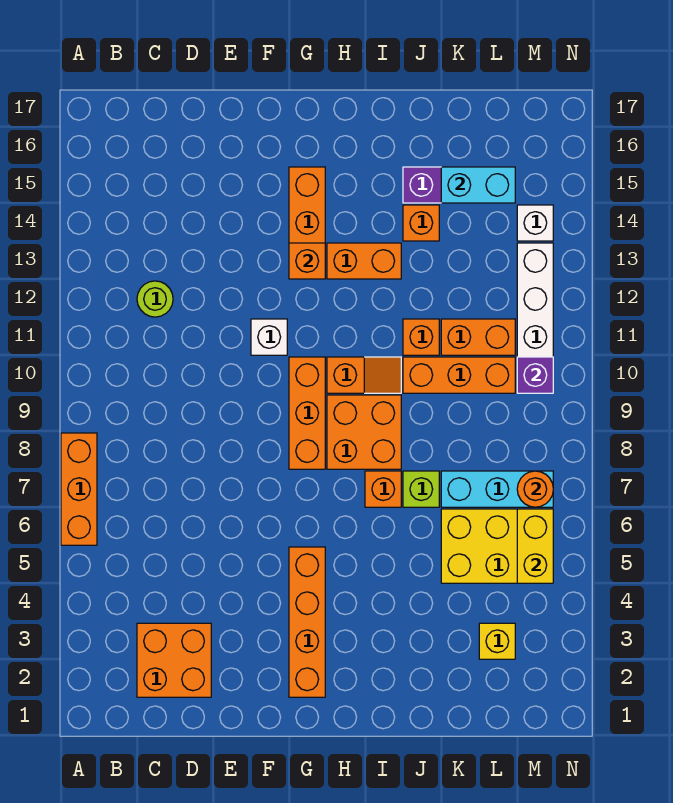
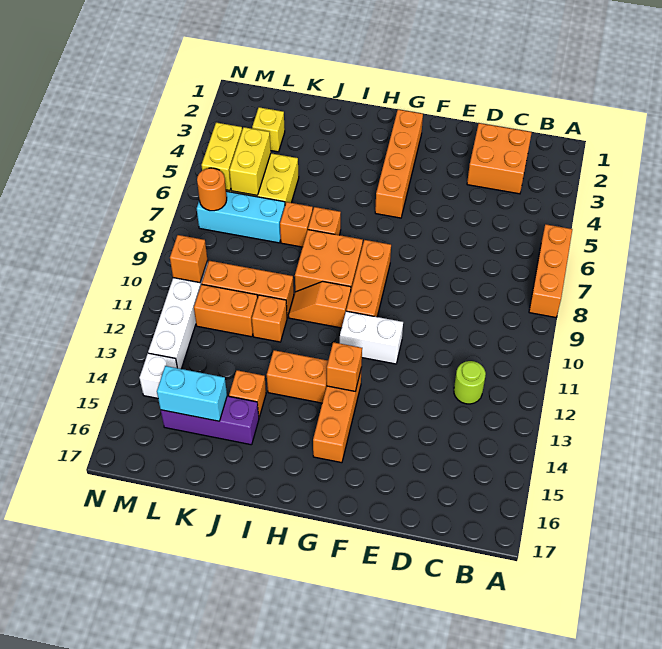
white brick F11 level 1 -> white brick F11:G11 level 1
lime brick J7 level 1 -> orange brick J7 level 1
none -> yellow brick L5:L6 level 2
purple brick M10 level 2 -> orange brick M10 level 2

